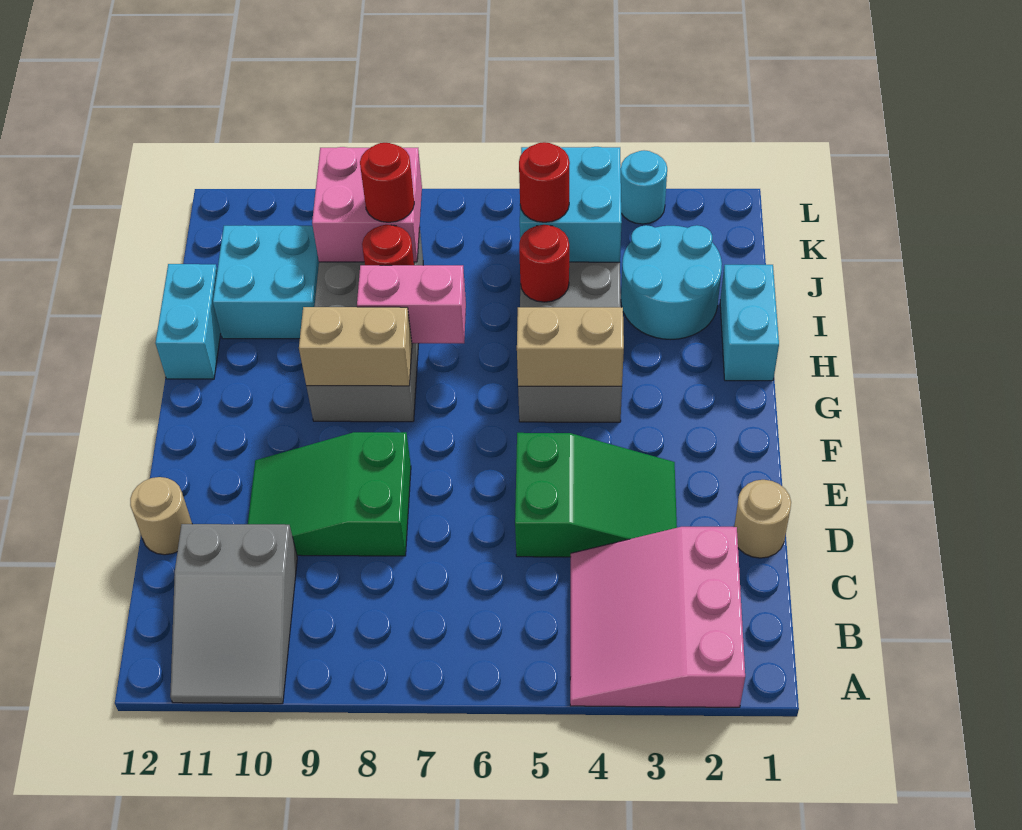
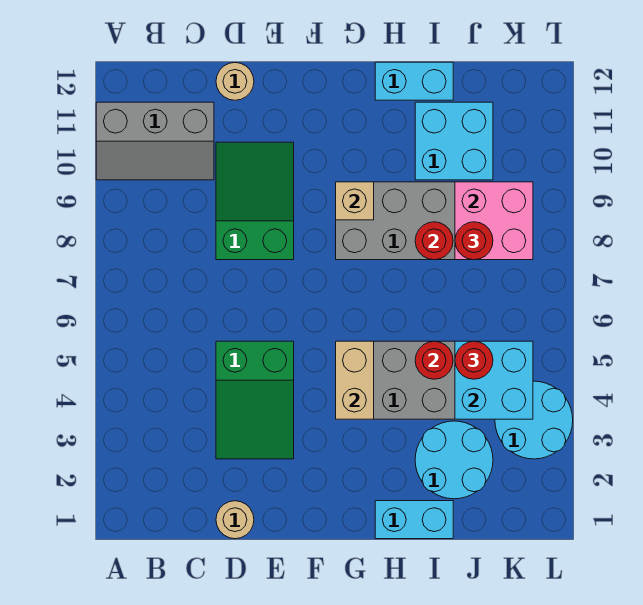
pink slope A2:C4 level 1 top 2 -> none
grey slope A10:C11 level 1 top C -> grey slope A10:C11 level 1 top 11
tan brick G8:G9 level 2 -> tan brick G9 level 2
pink brick H7:H8 level 2 -> none
cyan round brick L3 level 1 -> cyan round brick K3:L4 level 1

